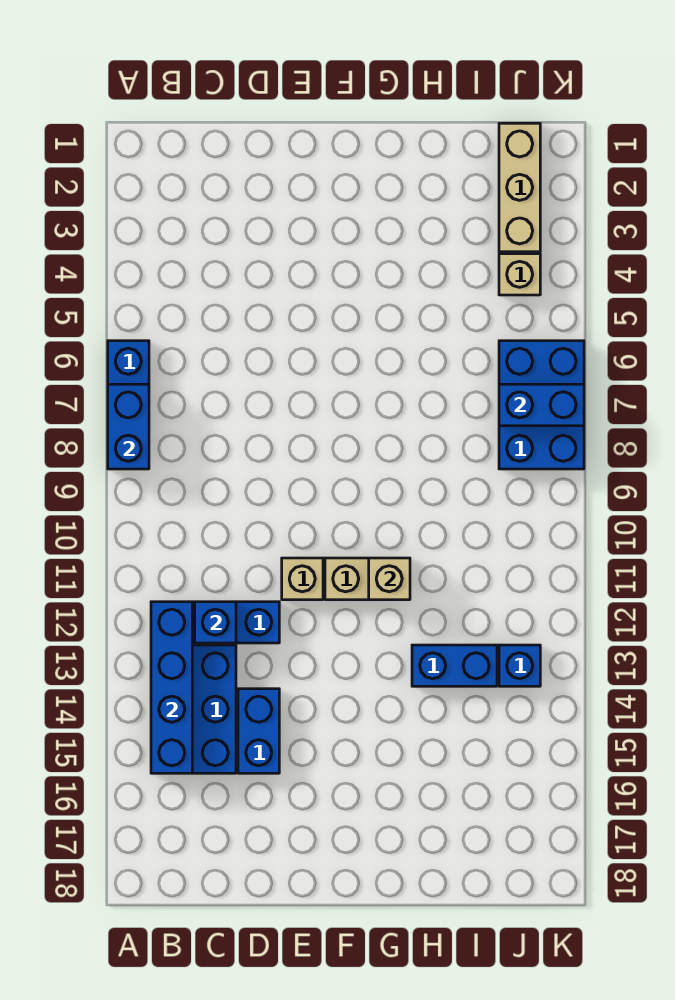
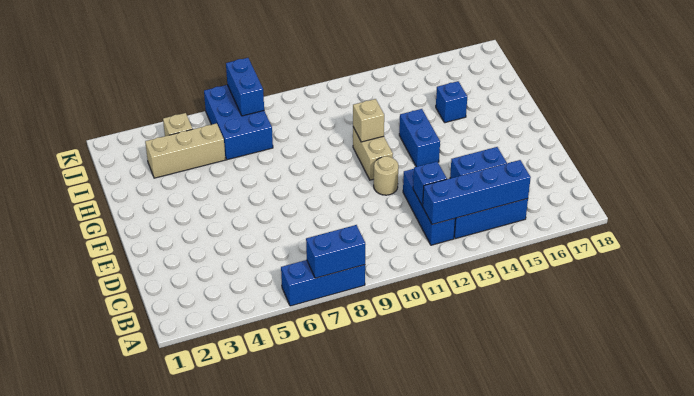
tan brick E11 level 1 -> tan round brick E11 level 1
blue brick H13:I13 level 1 -> blue brick F13:G13 level 1
tan brick J1:J3 level 1 -> tan brick I3:I5 level 1
blue brick J6:K8 level 1 -> blue brick I6:K7 level 1
blue brick J13 level 1 -> blue brick H15 level 1

